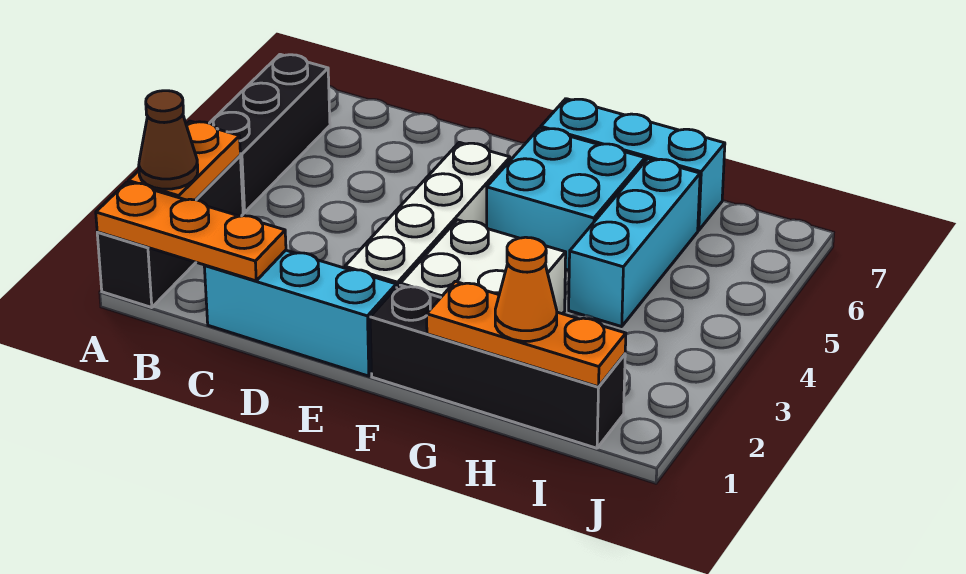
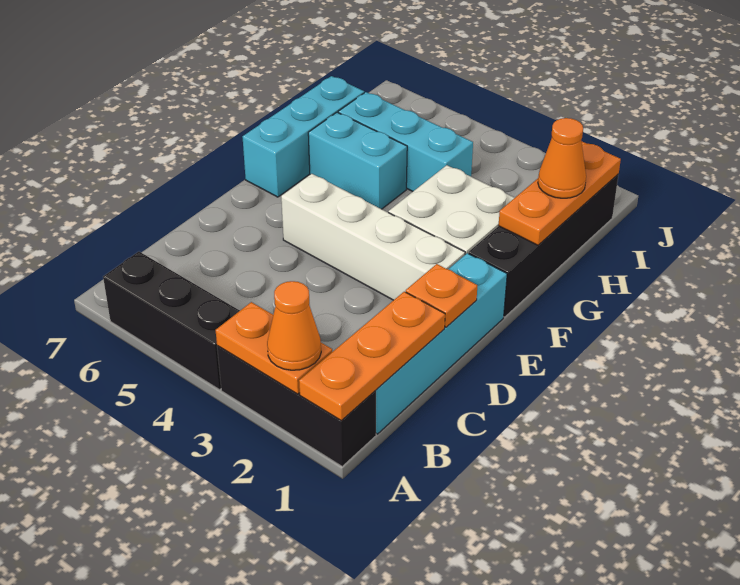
brown cone A2 level 3 -> orange cone A2 level 3
cyan brick C1:E1 level 1 -> cyan brick B1:E1 level 1
none -> orange plate D1 level 2
cyan brick F5:G6 level 1 -> cyan brick G5:G6 level 1

